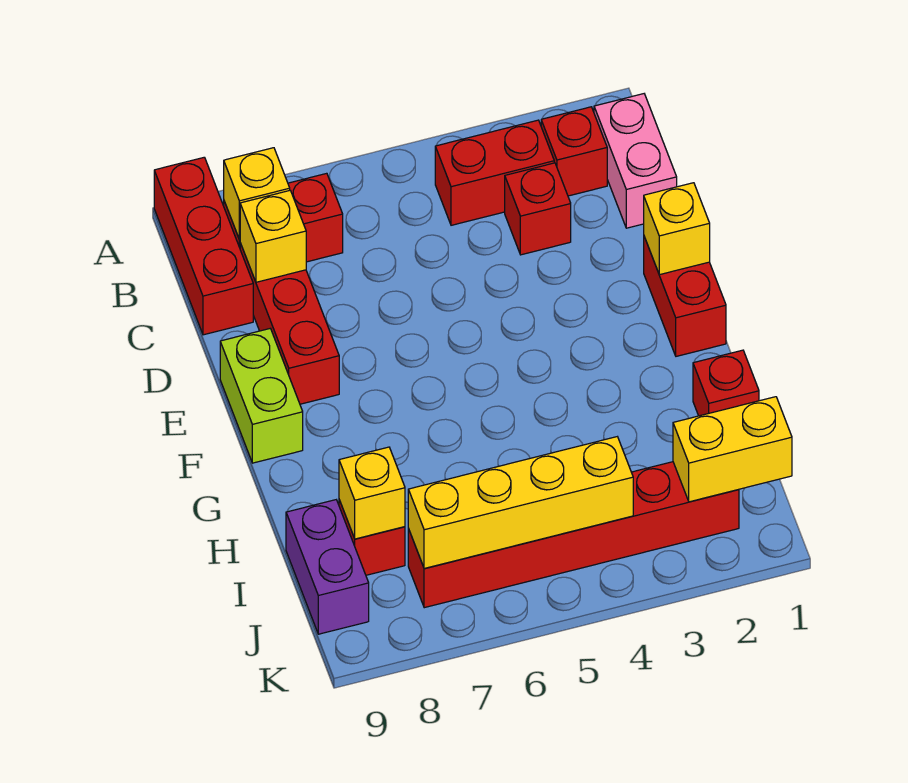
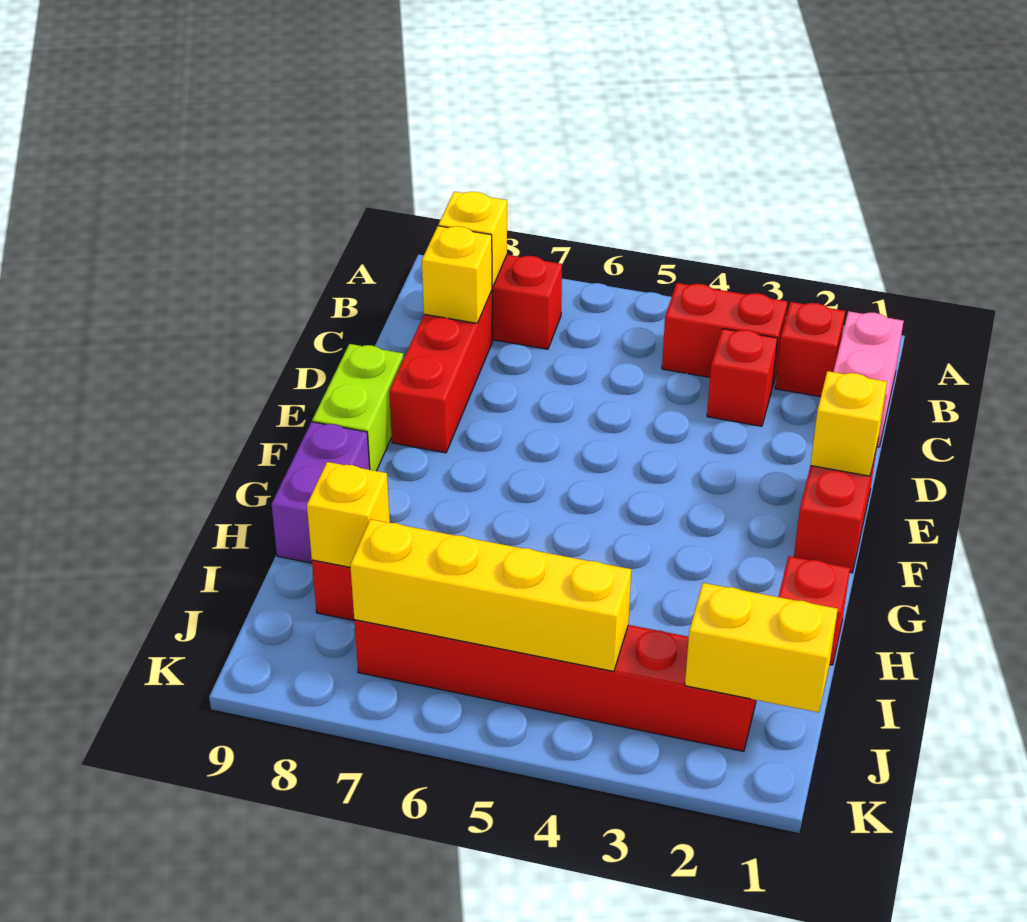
red brick A9:C9 level 1 -> none
purple brick I9:J9 level 1 -> purple brick G9:H9 level 1

